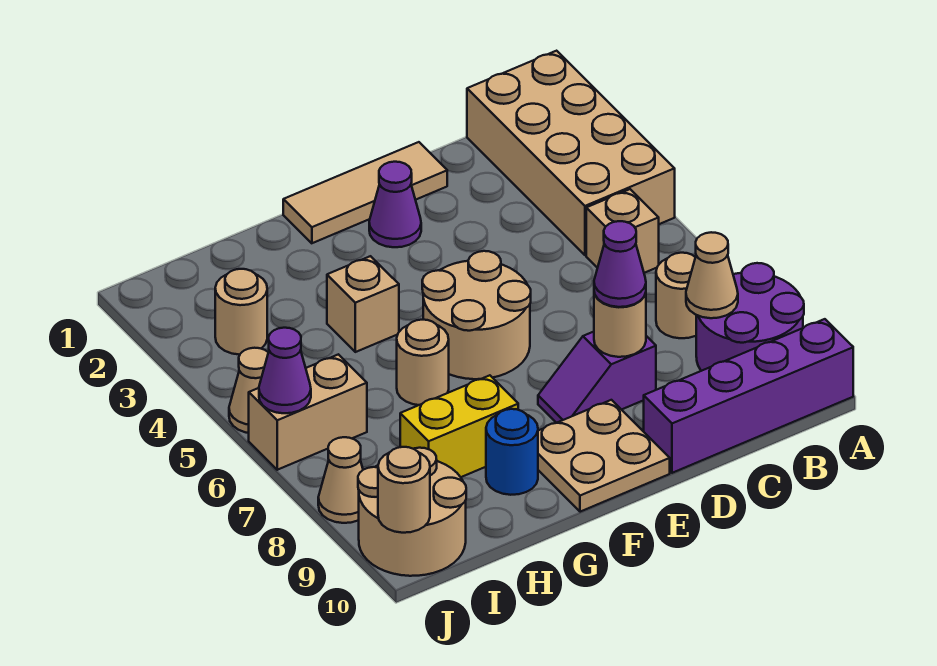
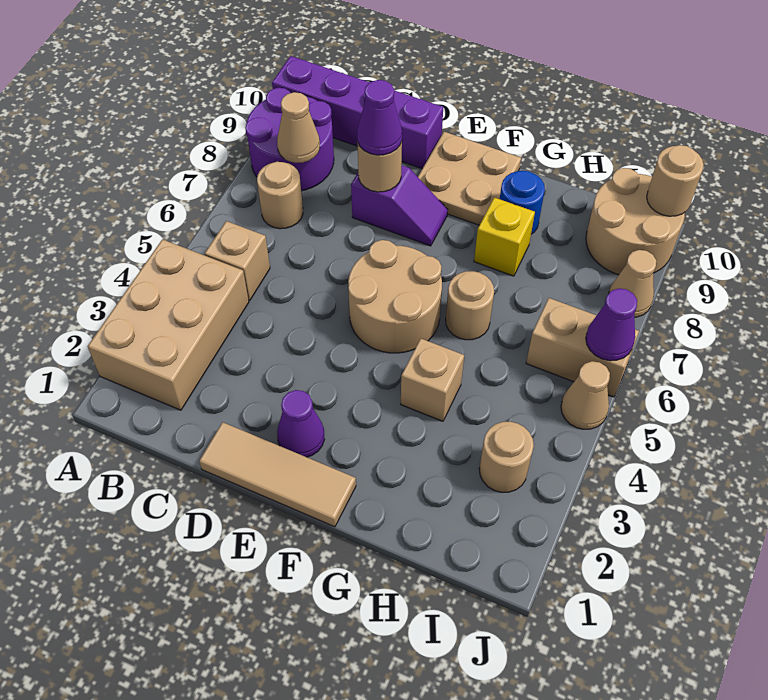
tan brick A1:B4 level 1 -> tan brick A2:B4 level 1
yellow brick G8:H8 level 1 -> yellow brick G8 level 1

